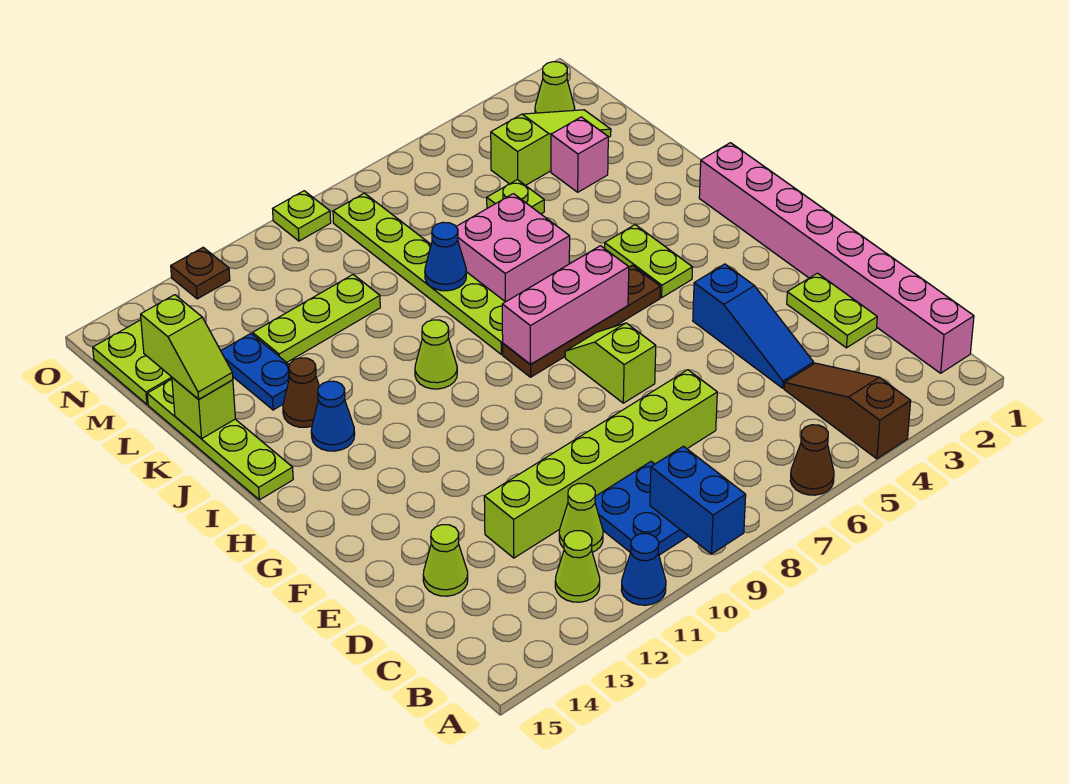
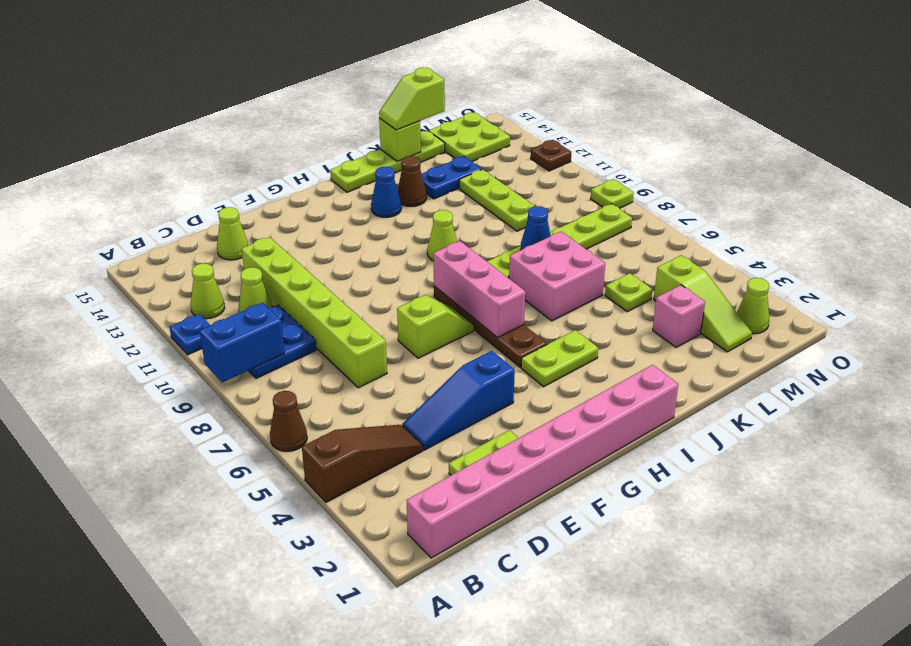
blue cone A11 level 1 -> blue plate A11 level 1

